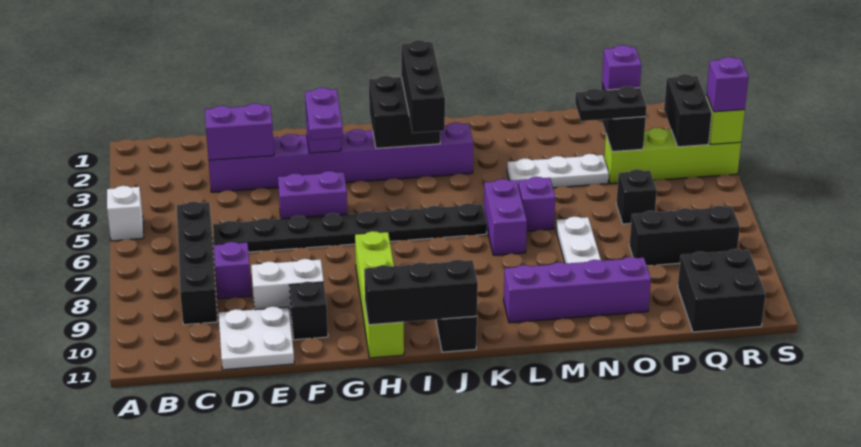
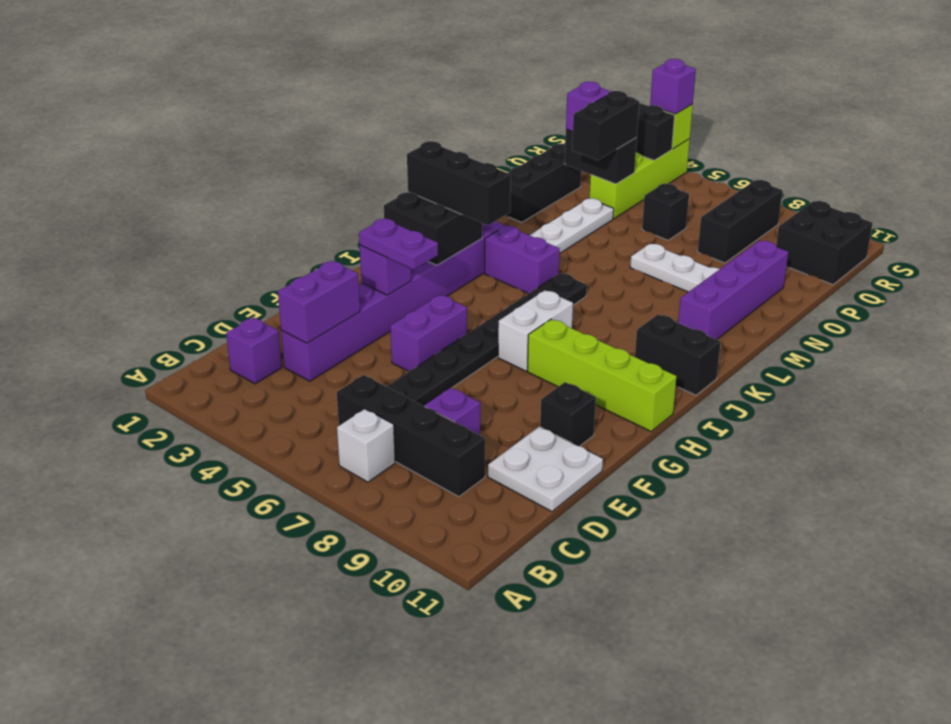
white brick A5 level 1 -> white brick B7 level 1
white brick E9:F9 level 1 -> white brick H7:I7 level 1
black brick H11:J11 level 2 -> black brick N2:P2 level 1
purple brick L6:L7 level 1 -> purple brick K4:K5 level 1
purple brick M6 level 1 -> purple brick C2 level 1
black plate O4:P4 level 3 -> black brick O4:P4 level 3

